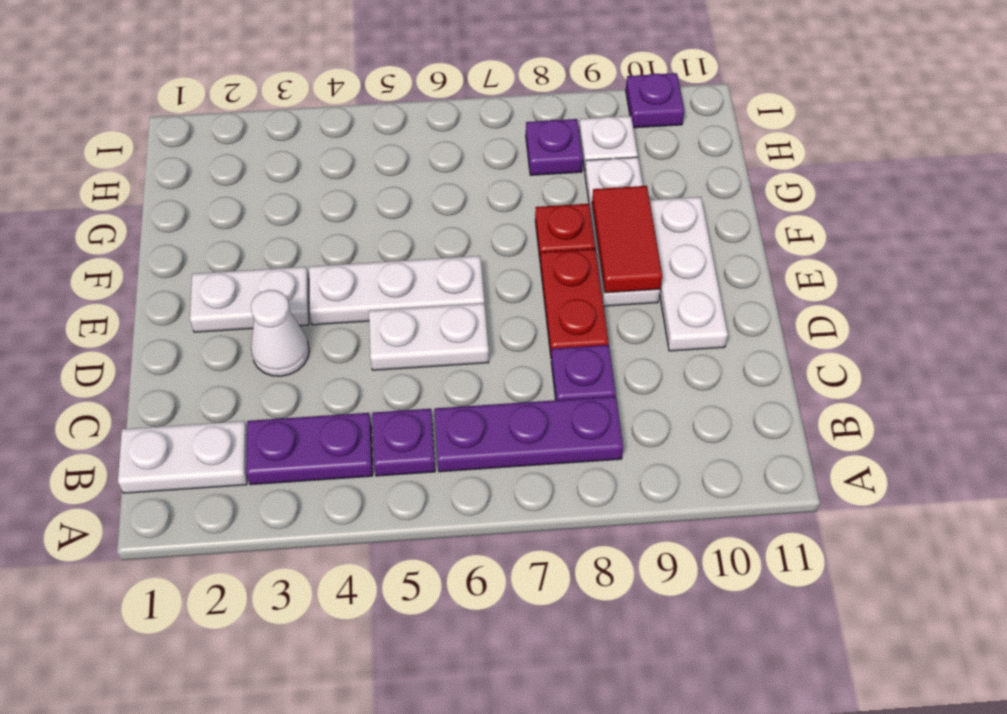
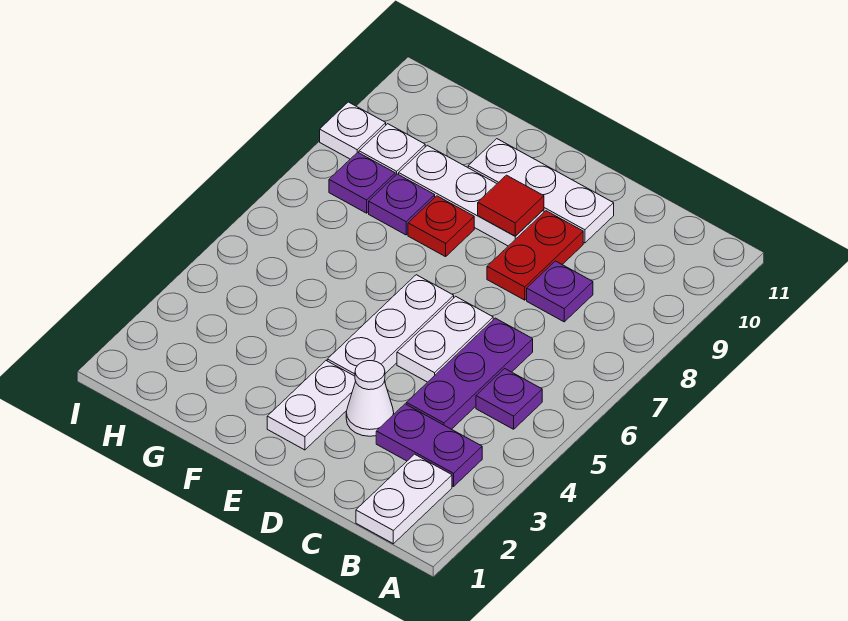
purple plate B3:B4 level 1 -> purple plate B3:C3 level 1
purple plate B6:B8 level 1 -> purple plate C4:C6 level 1
red plate D8:E8 level 1 -> red plate D8:D9 level 1
red tile E9:F9 level 2 -> red tile E9 level 2
none -> white plate I9 level 1
purple plate I10 level 1 -> purple plate G8 level 1

